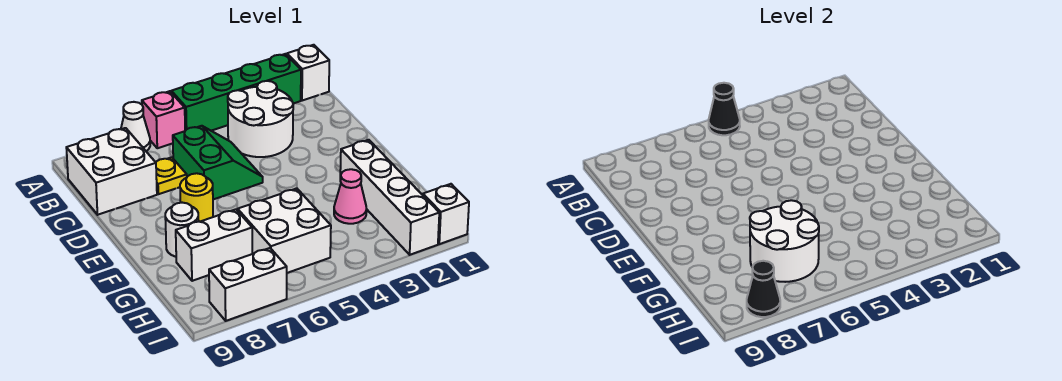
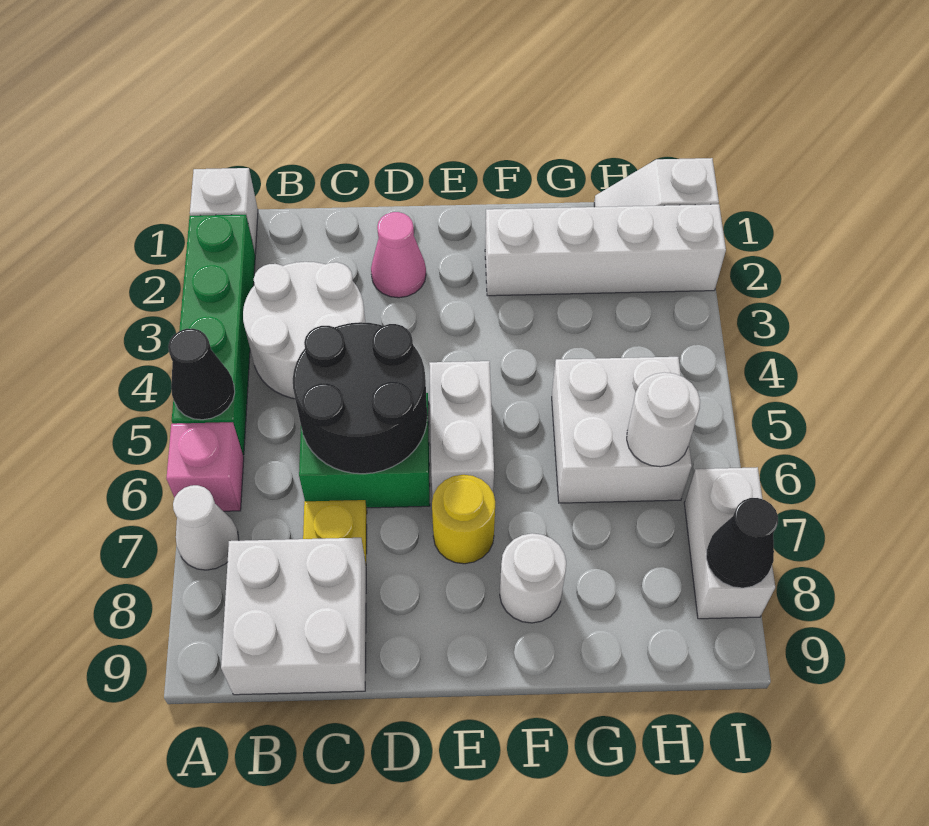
none -> black round brick C5:D6 level 2
pink cone G3 level 1 -> pink cone D2 level 1
white round brick G6:H7 level 2 -> white round brick H6 level 2
white brick G7:G8 level 1 -> white brick E5:E6 level 1

